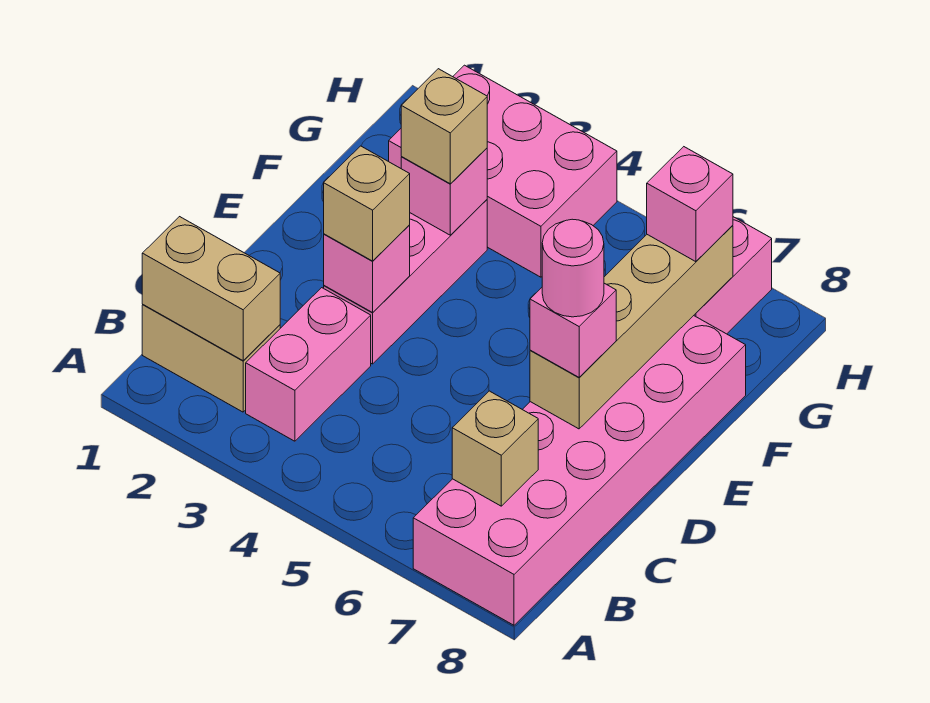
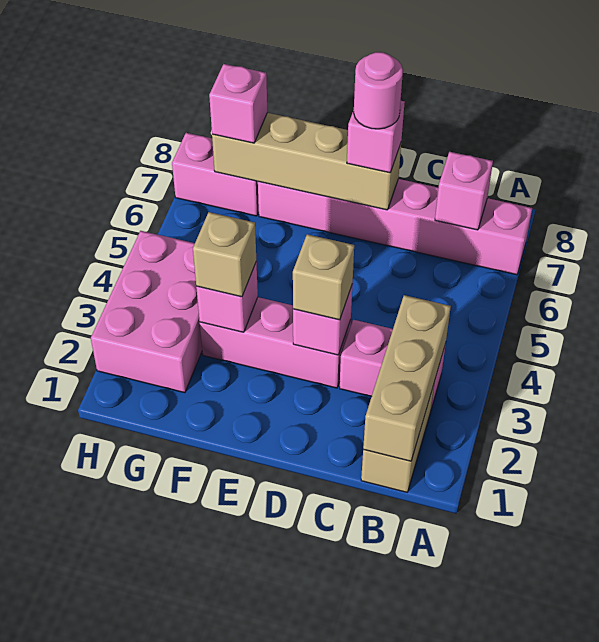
pink brick A7:F8 level 1 -> pink brick A7:F7 level 1
tan brick B1:B2 level 2 -> tan brick B1:B3 level 2
tan brick B7 level 2 -> pink brick B7 level 2

